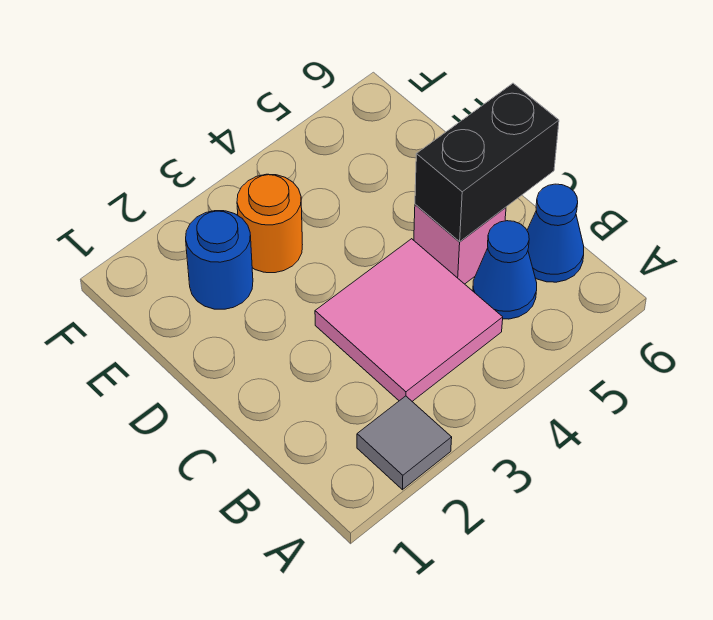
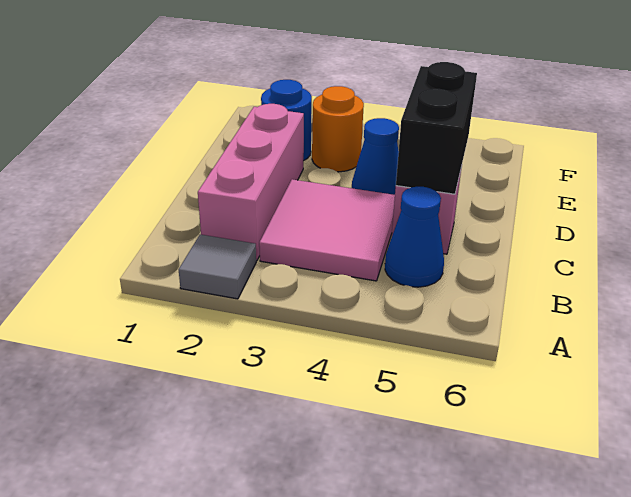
none -> pink brick B2:D2 level 1
blue cone B6 level 1 -> blue cone D4 level 1
black brick C5:C6 level 2 -> black brick C5:D5 level 2

